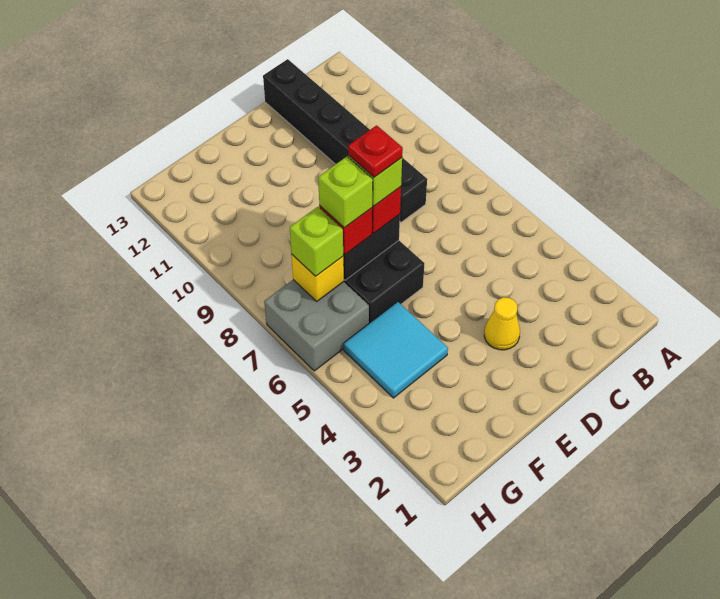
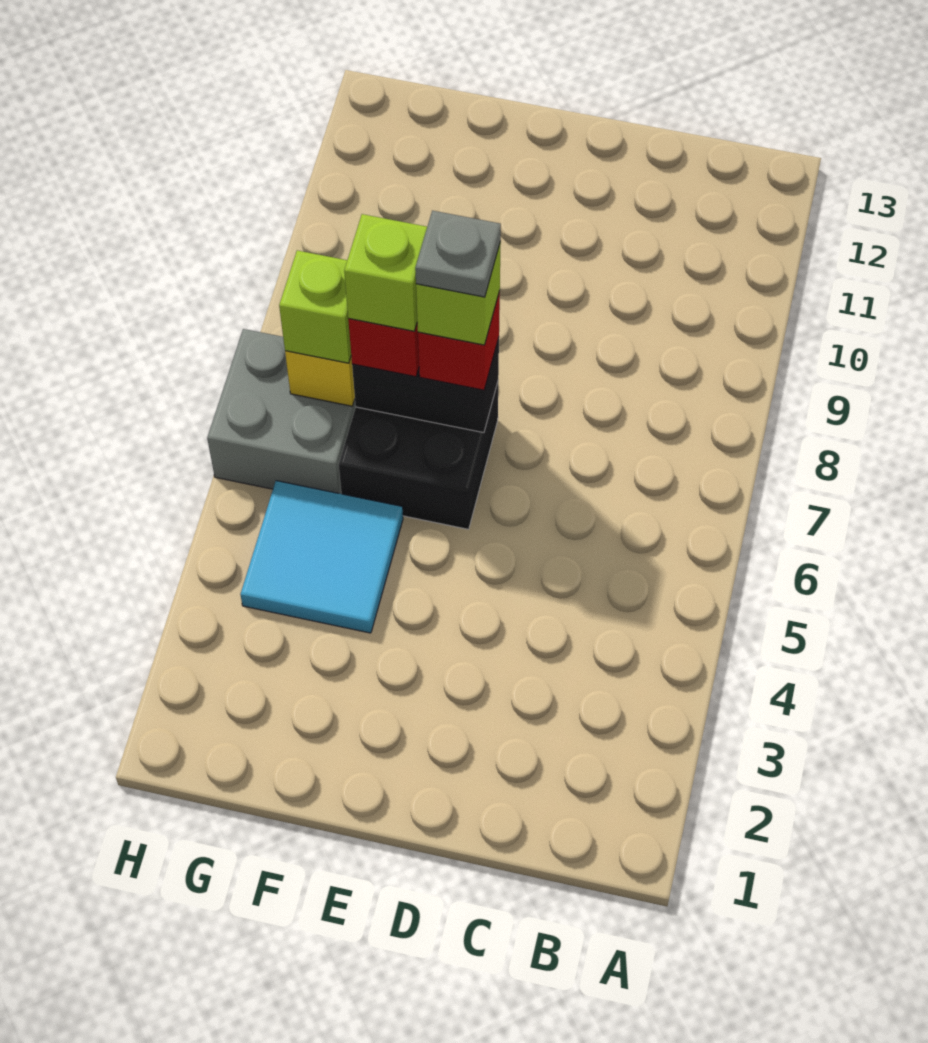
black brick C8:C13 level 1 -> none
yellow cone D3 level 1 -> none
red plate E7 level 5 -> grey plate E7 level 5

